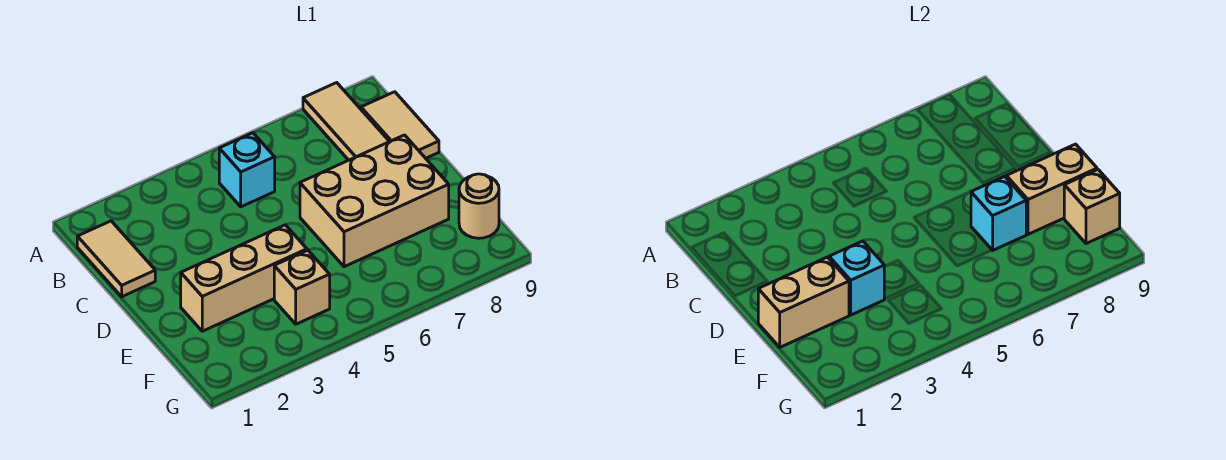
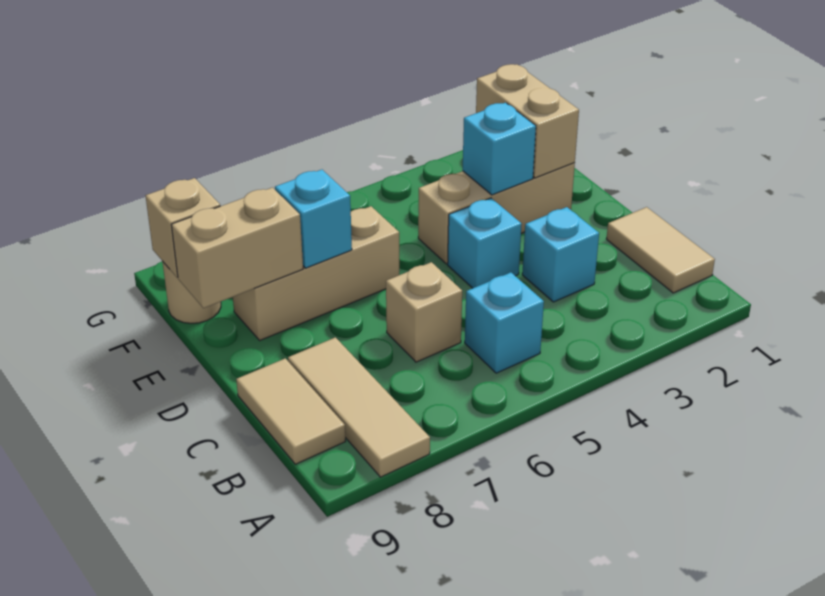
none -> cyan brick C3 level 1
none -> cyan brick D4 level 1
tan brick D6:E8 level 1 -> tan brick E6:E8 level 1
tan brick E1:E2 level 2 -> tan brick E2:F2 level 2
tan brick F4 level 1 -> tan brick C6 level 1

